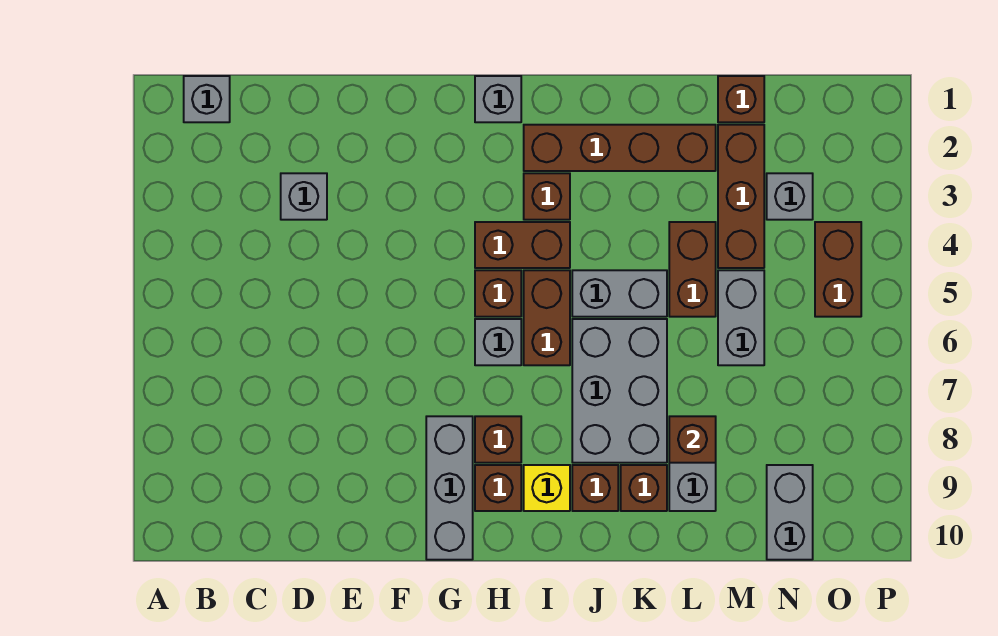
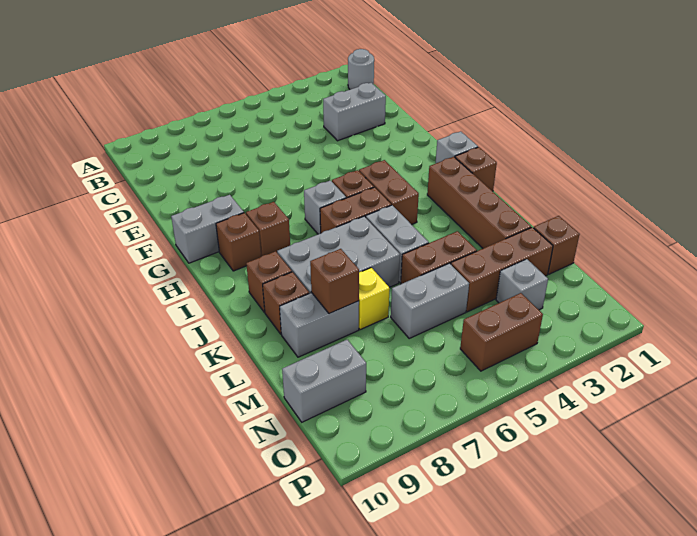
grey brick B1 level 1 -> grey round brick B1 level 1
grey brick D3 level 1 -> grey brick D2:D3 level 1
grey brick G8:G10 level 1 -> grey brick G9:G10 level 1
brown brick I3 level 1 -> brown brick I1 level 1
yellow brick I9 level 1 -> yellow brick L7 level 1

